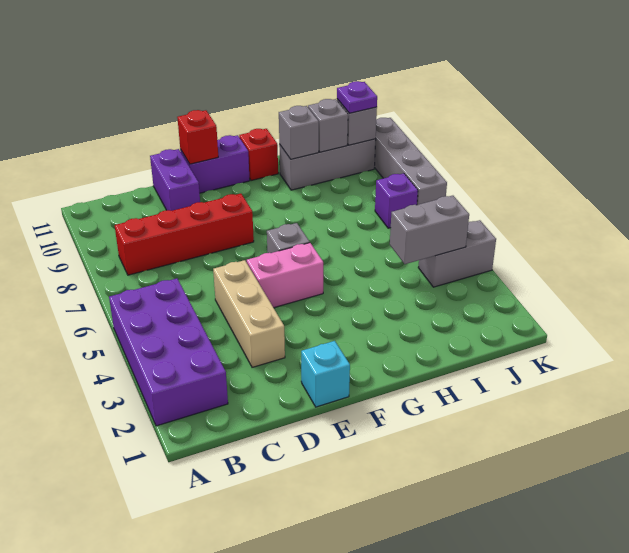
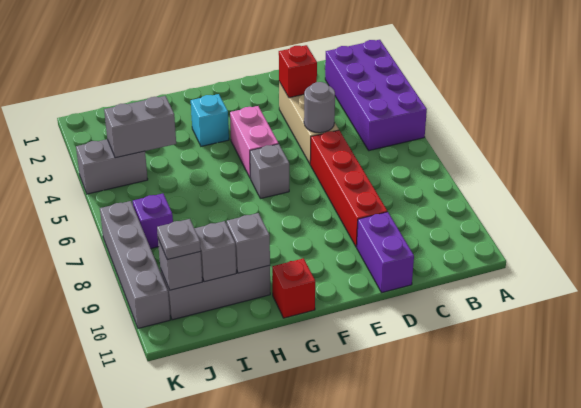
red brick B8:E8 level 1 -> red brick D6:D9 level 1
none -> grey round brick D5 level 2
cyan brick E1 level 1 -> cyan brick G3 level 1
pink brick E5:F5 level 1 -> pink brick F4:F5 level 1
purple brick E11:F11 level 1 -> none
red brick E11 level 2 -> red brick D3 level 2
purple plate J10 level 3 -> grey plate J10 level 3

